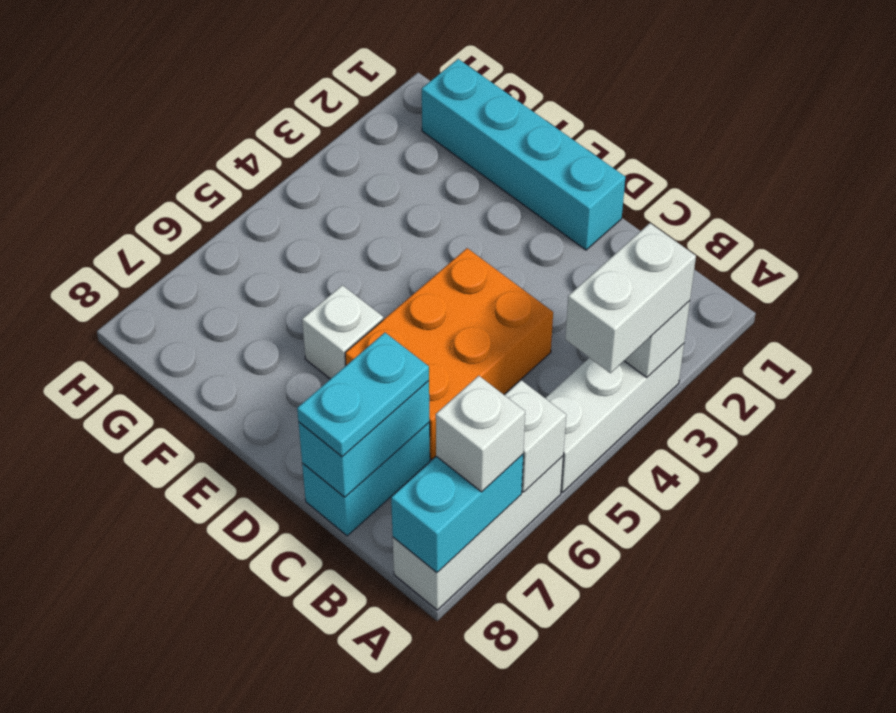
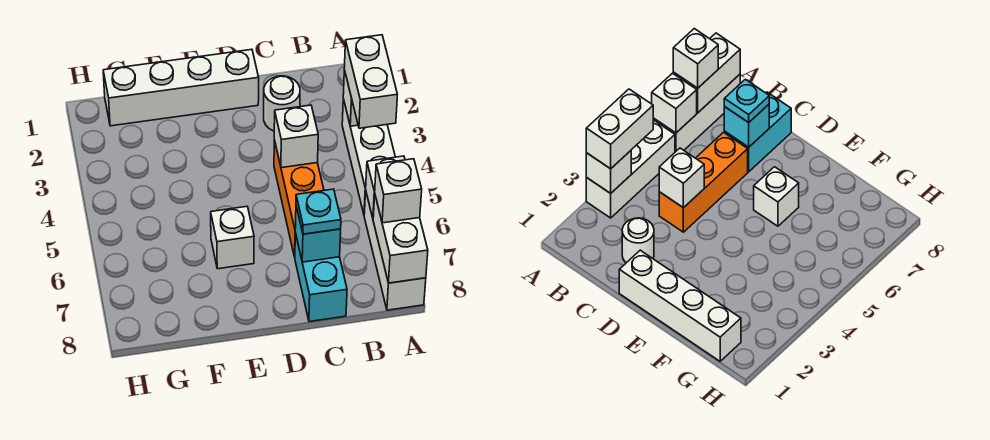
cyan brick A7:A8 level 2 -> white brick A7:A8 level 2
none -> white round brick C2 level 1
orange brick C4:D6 level 1 -> orange brick C4:C6 level 1
none -> white brick C4 level 2
cyan brick C7:C8 level 2 -> cyan brick C7 level 2
cyan plate C7:C8 level 3 -> cyan plate C7 level 3
cyan brick D1:G1 level 1 -> white brick D1:G1 level 1

